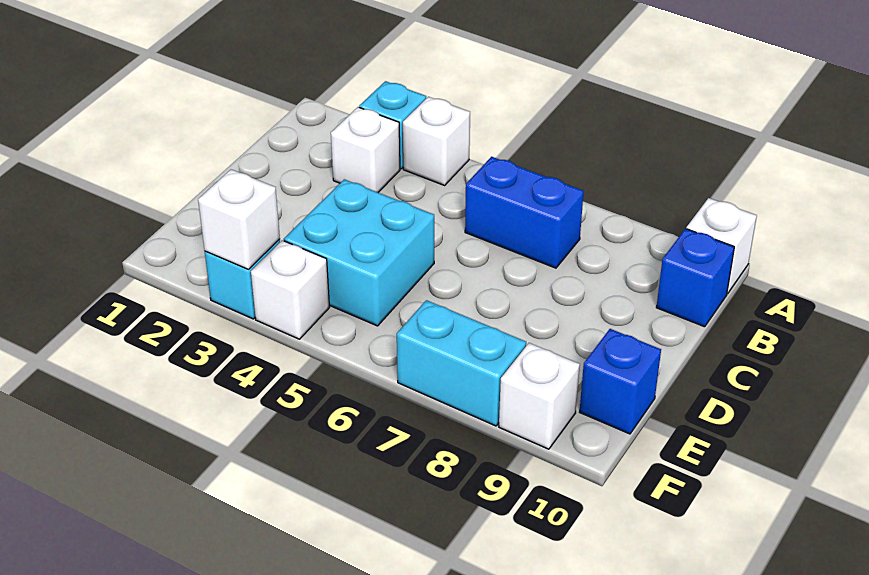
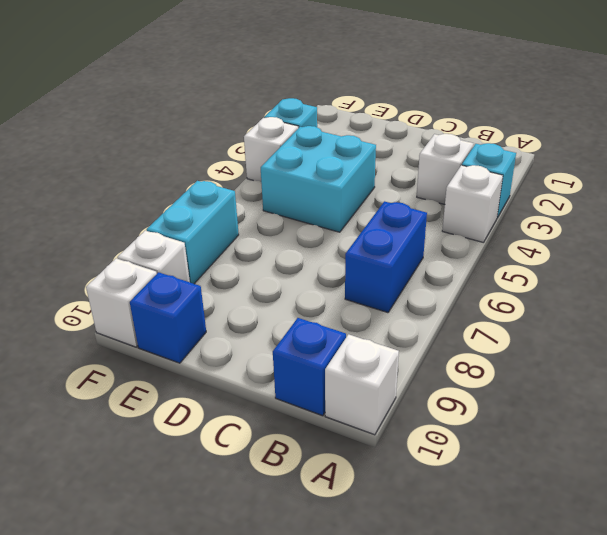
white brick F3 level 2 -> white brick F10 level 1

